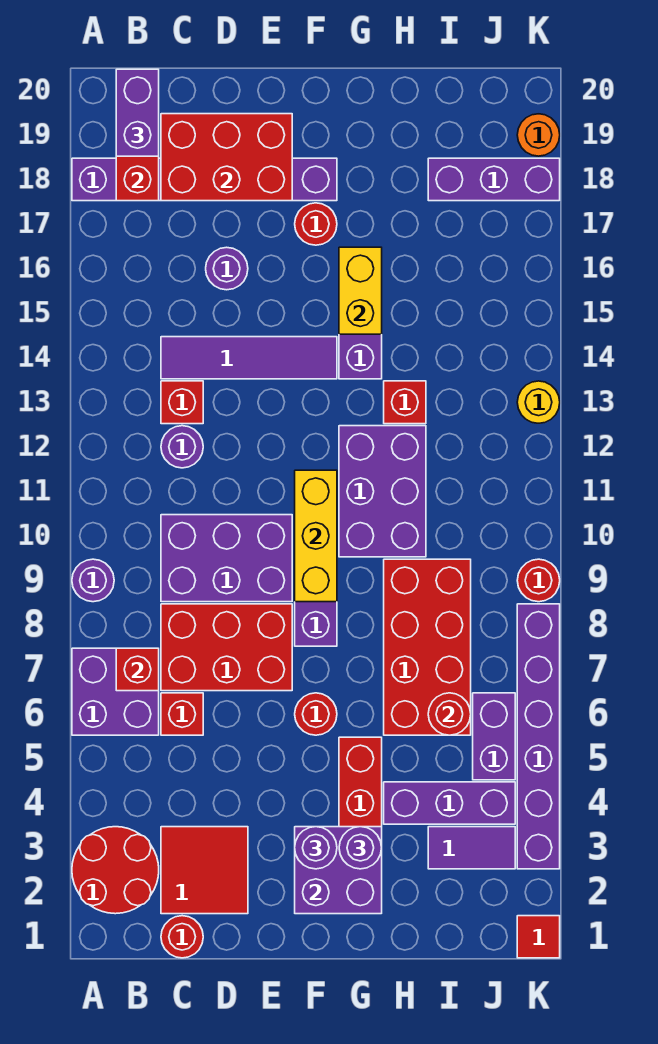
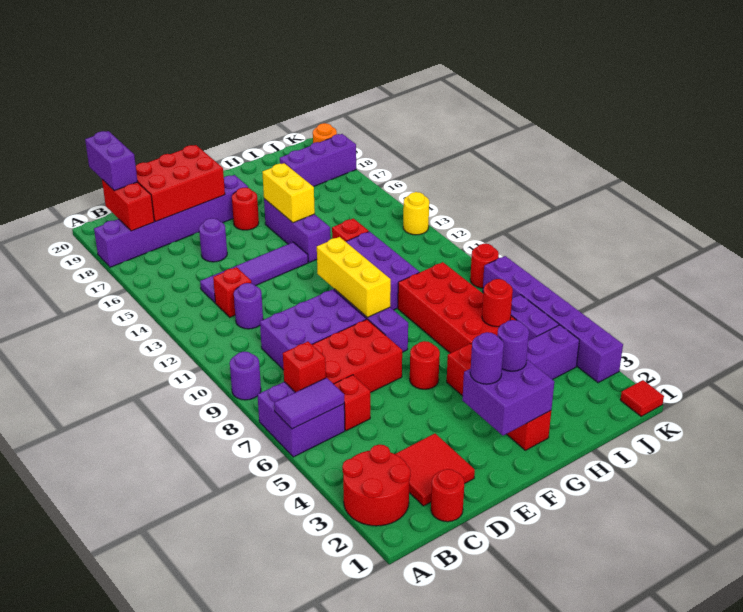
purple tile I3:J3 level 1 -> purple tile A6:B6 level 2

